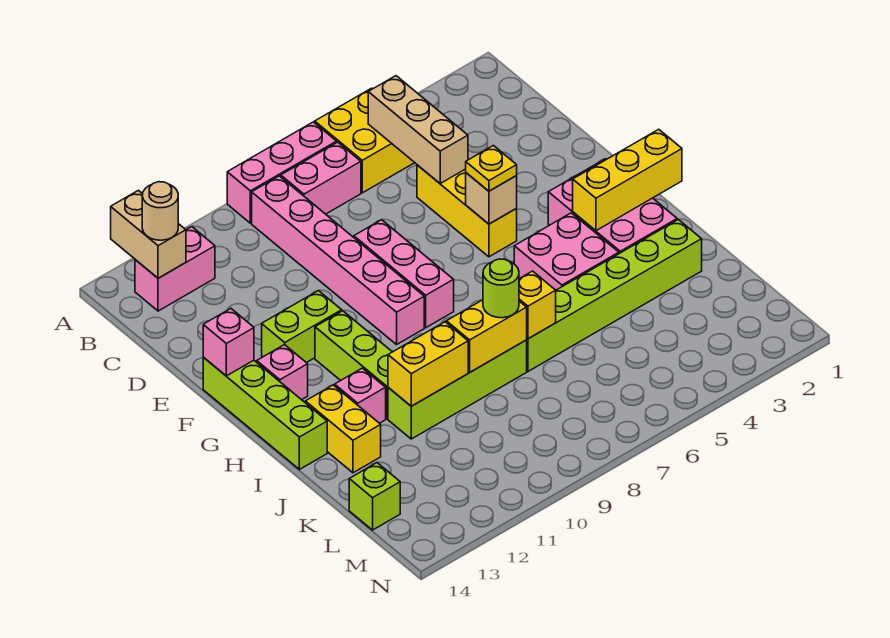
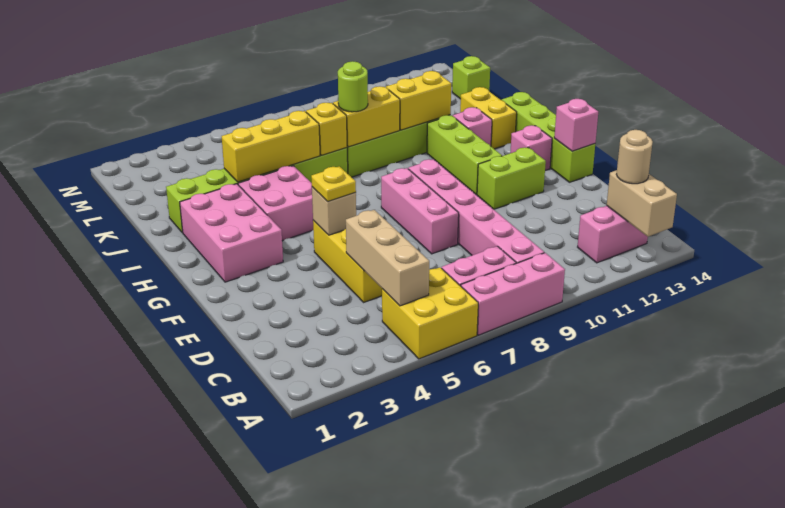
yellow brick H1:H3 level 2 -> yellow brick J4:J6 level 2

